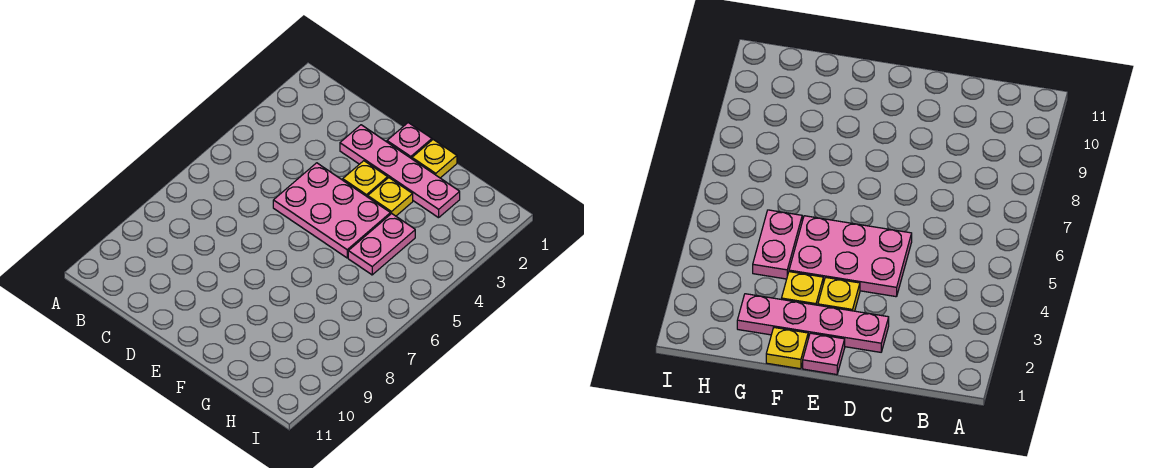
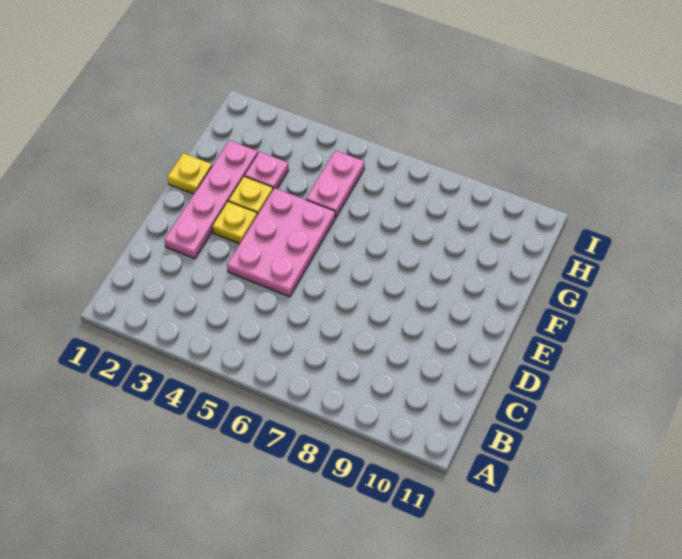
pink plate E1 level 1 -> pink plate G3 level 1
pink plate G4:G5 level 1 -> pink plate G5:H5 level 1

